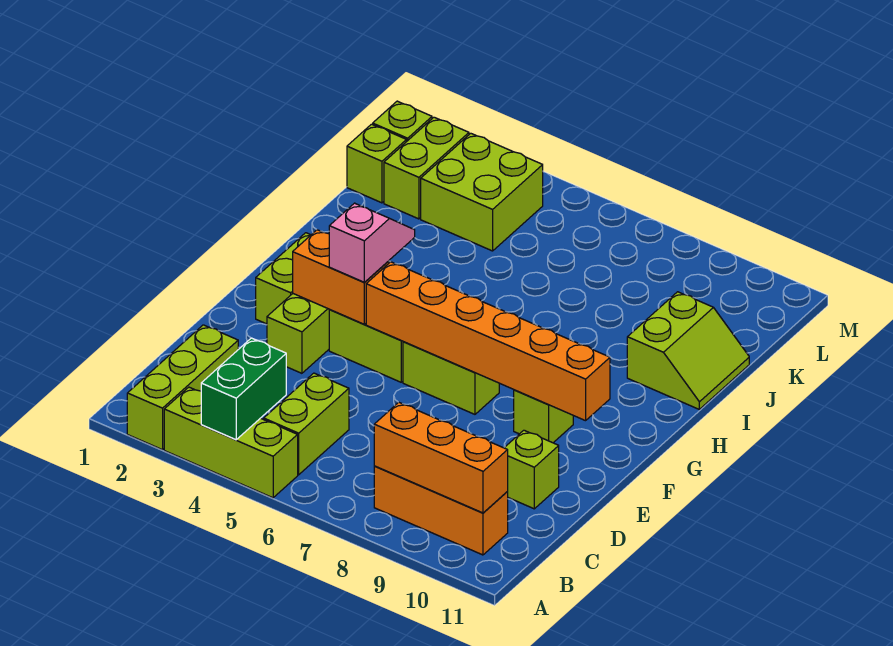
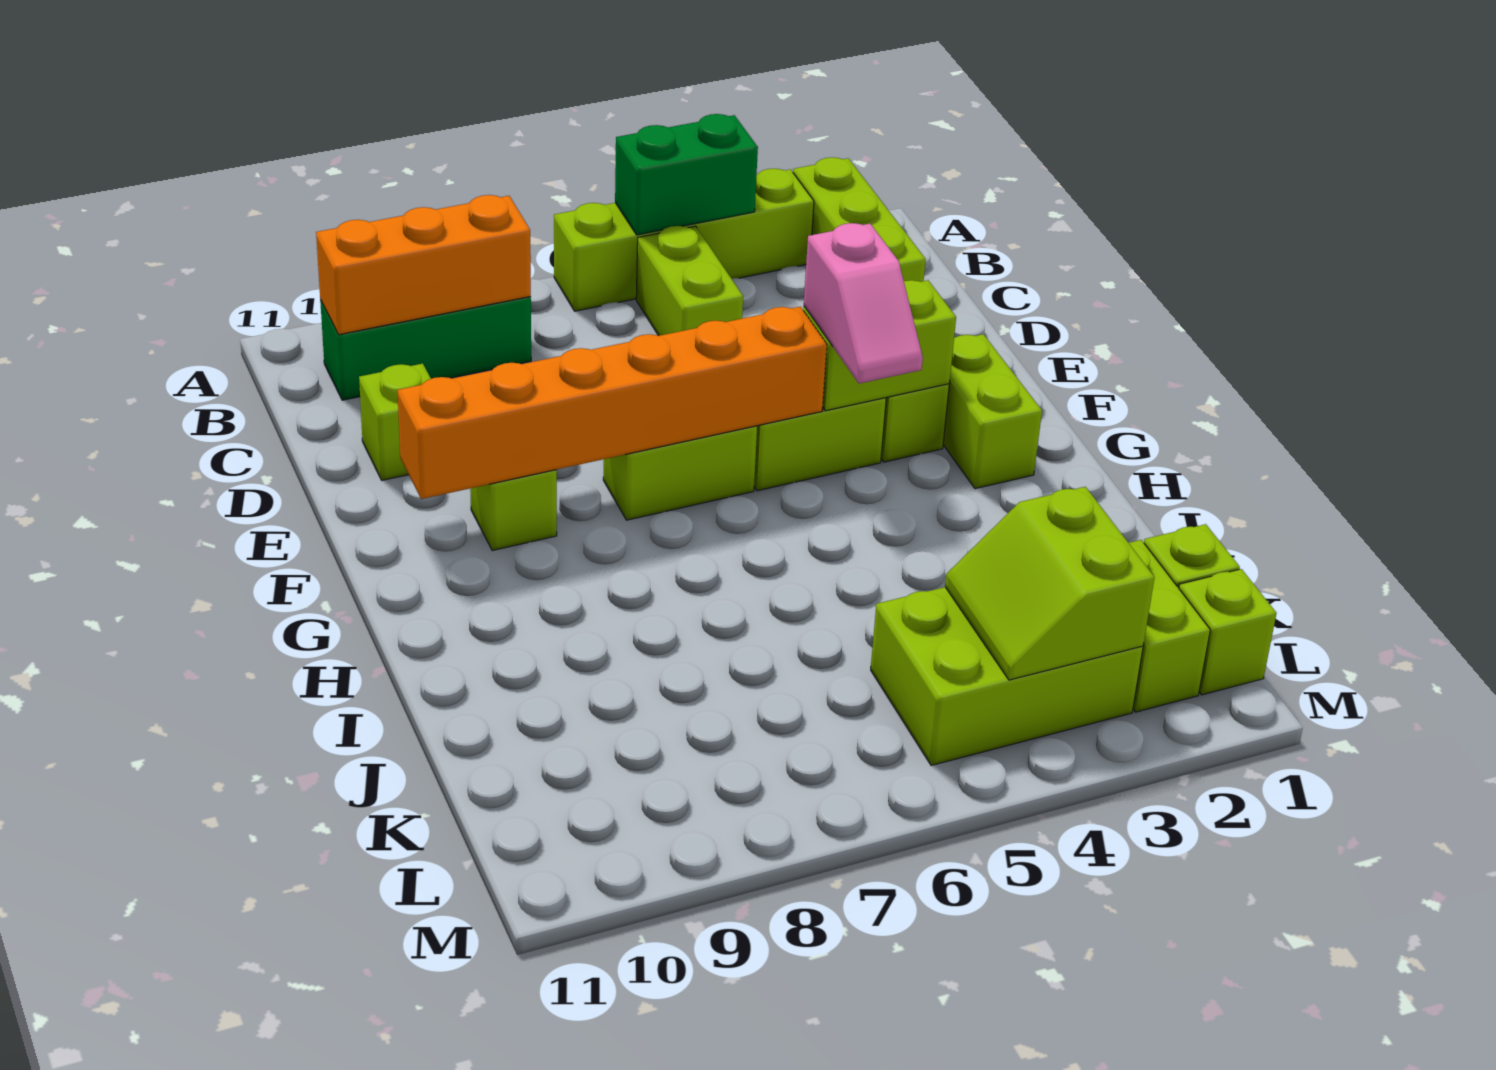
lime brick A3:A5 level 1 -> lime brick A3:A6 level 1
green brick A4:B4 level 2 -> green brick A4:A5 level 2
orange brick B8:B10 level 1 -> green brick B8:B10 level 1
orange brick F3:F4 level 2 -> lime brick F3:F4 level 2
lime slope I10:J11 level 1 top 10 -> lime slope K3:L4 level 2 top 3
lime brick K3:L4 level 1 -> lime brick K3:L5 level 1

